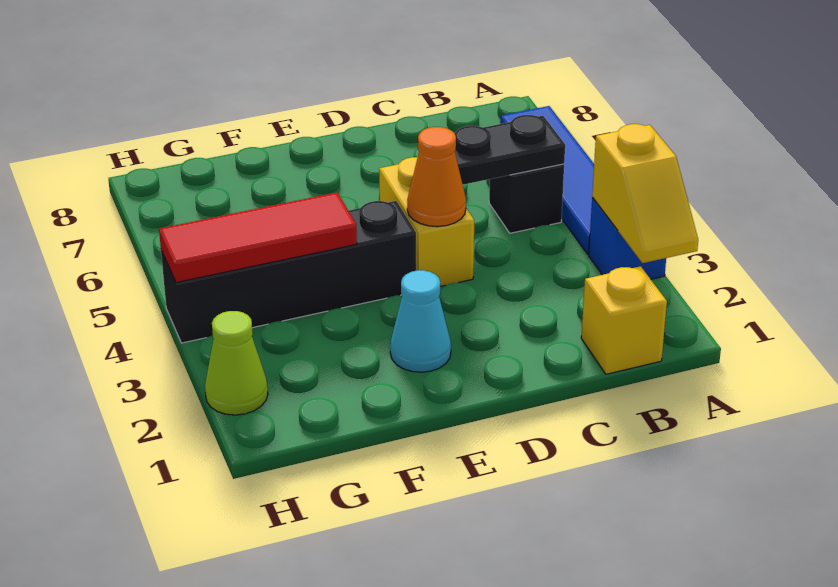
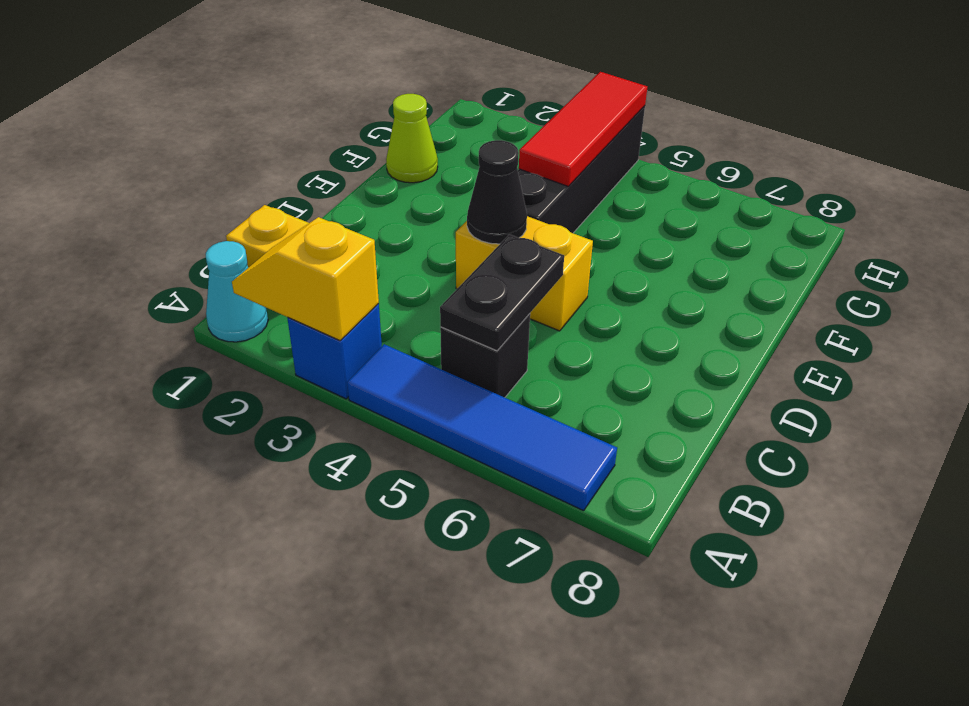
orange cone D4 level 2 -> black cone D4 level 2
cyan cone E2 level 1 -> cyan cone A1 level 1
lime cone H2 level 1 -> lime cone F1 level 1

